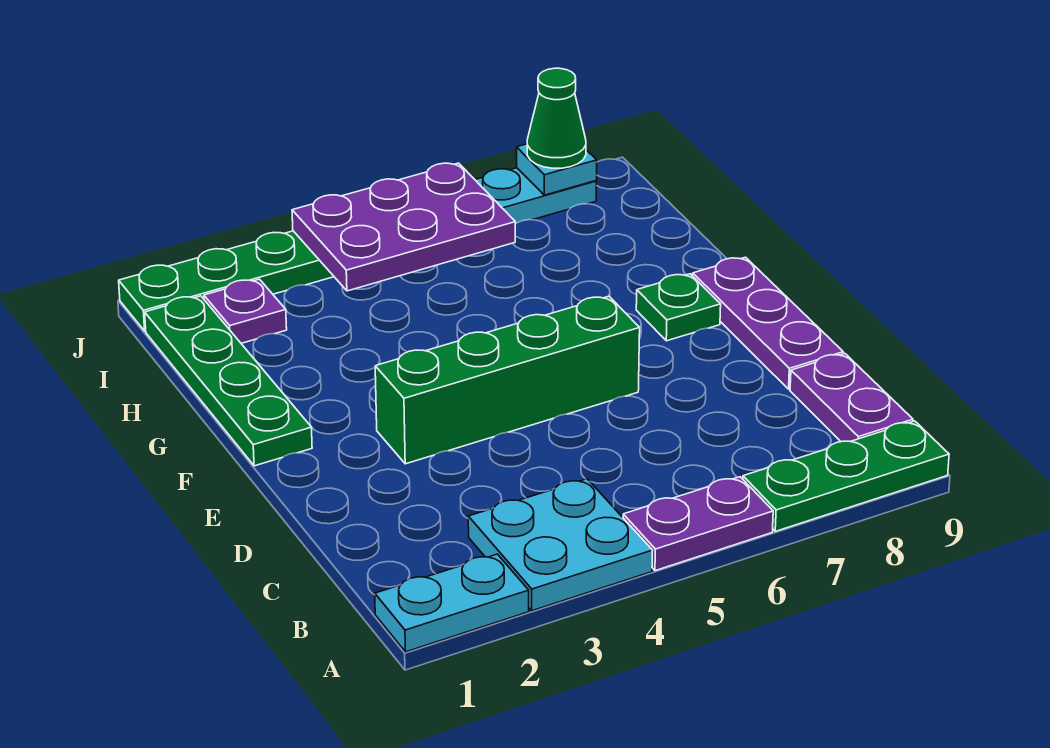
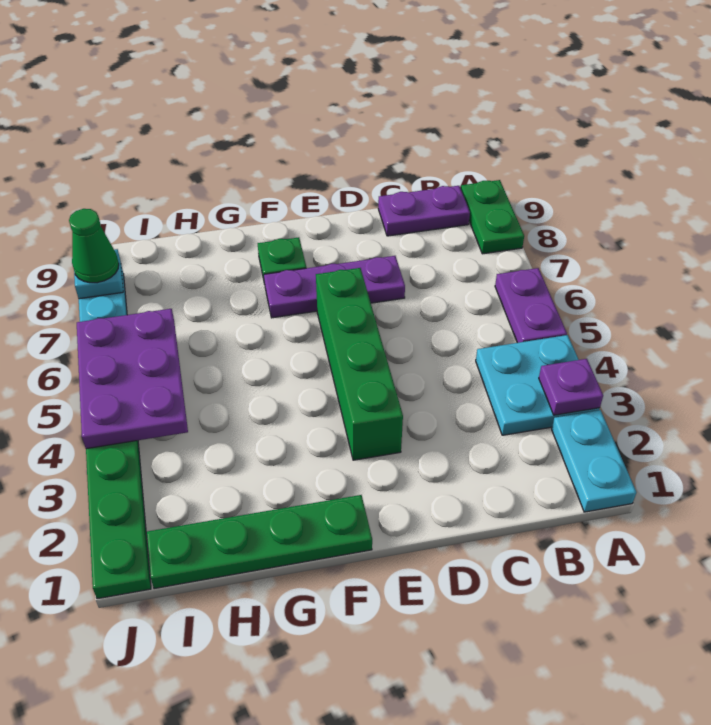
green plate A7:A9 level 1 -> green plate A8:A9 level 1
purple plate D9:F9 level 1 -> purple plate D7:F7 level 1
purple plate I2 level 1 -> purple plate A3 level 2

